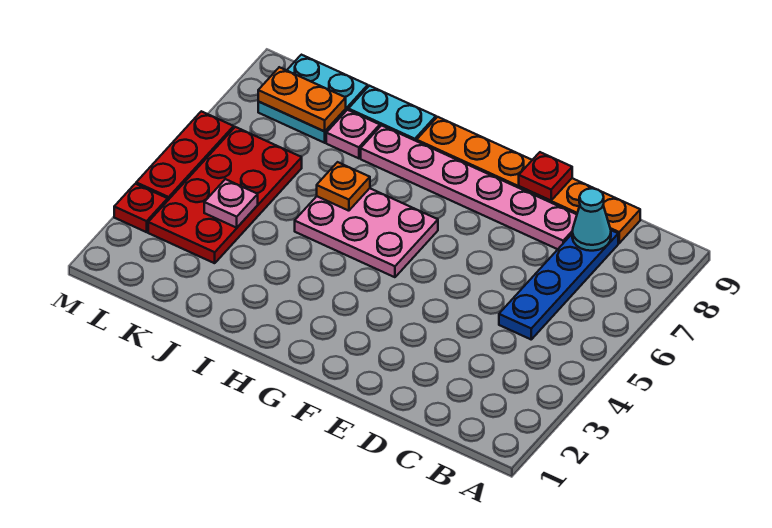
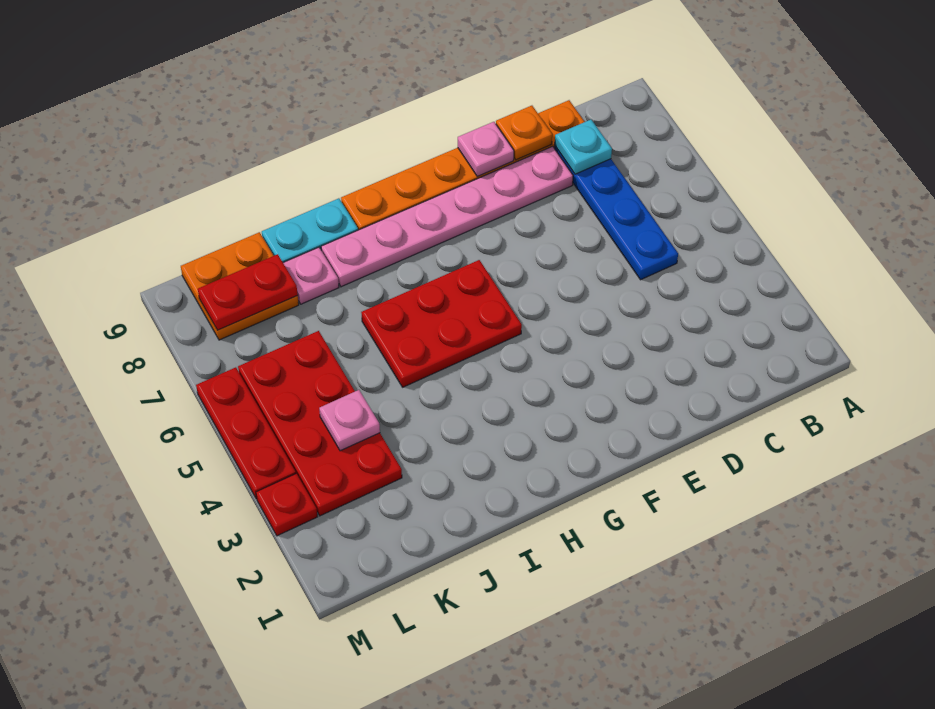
cyan cone C8 level 2 -> cyan plate C8 level 2
red plate E9 level 2 -> pink plate E9 level 2
pink plate G5:I6 level 1 -> red plate G5:I6 level 1
orange plate I6 level 2 -> orange plate D9 level 2
cyan plate K8:L9 level 1 -> orange plate K8:L9 level 1
orange plate K8:L8 level 2 -> red plate K8:L8 level 2

